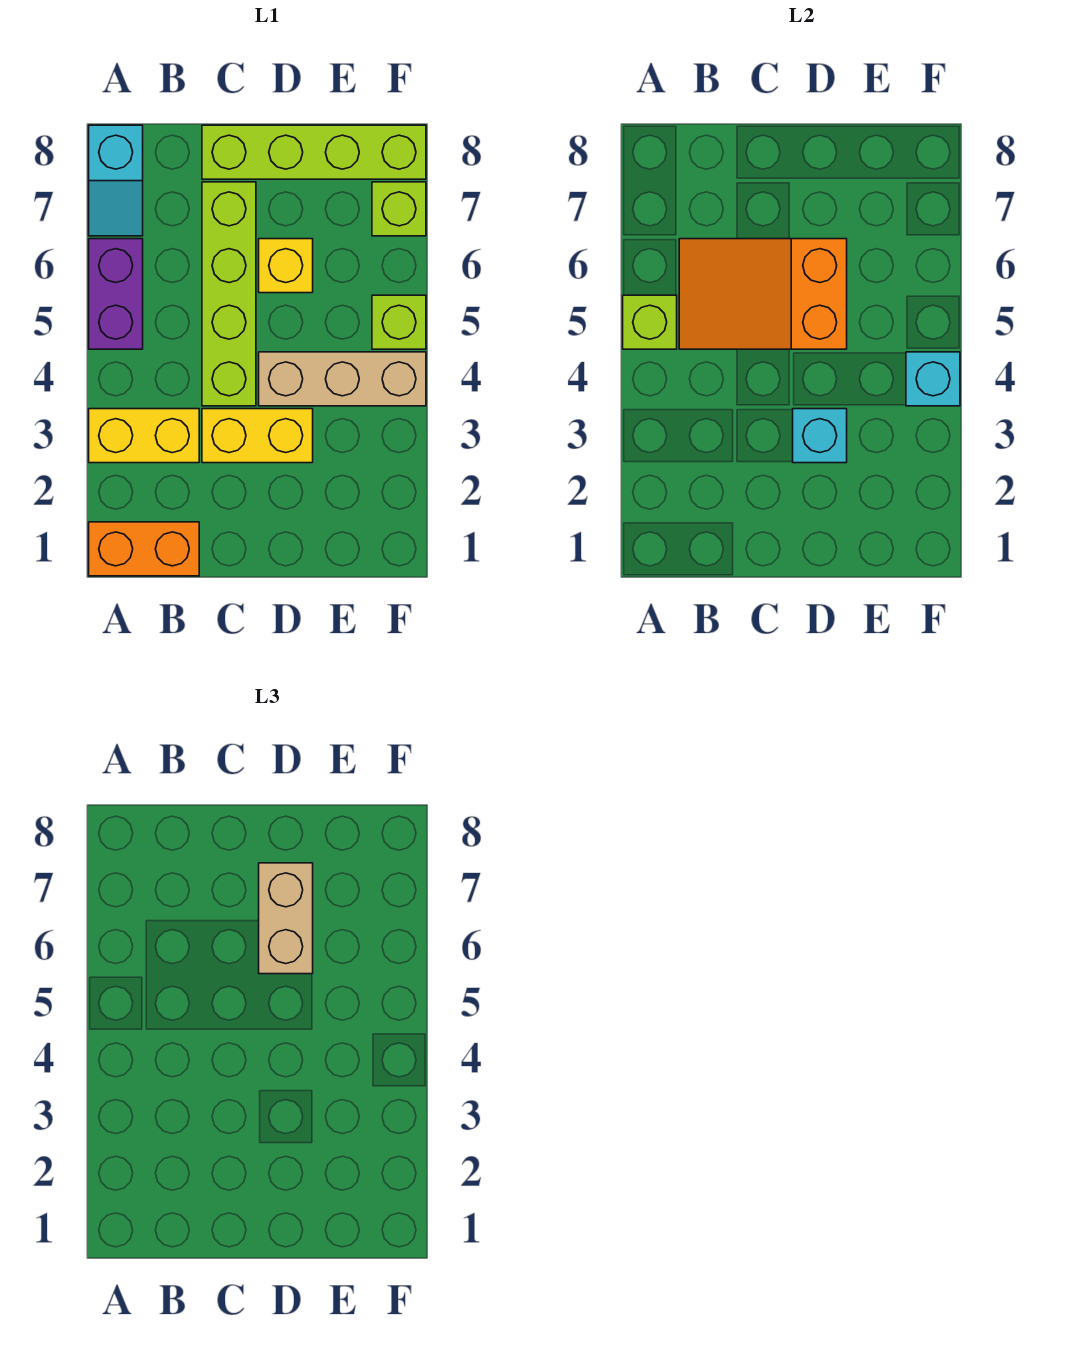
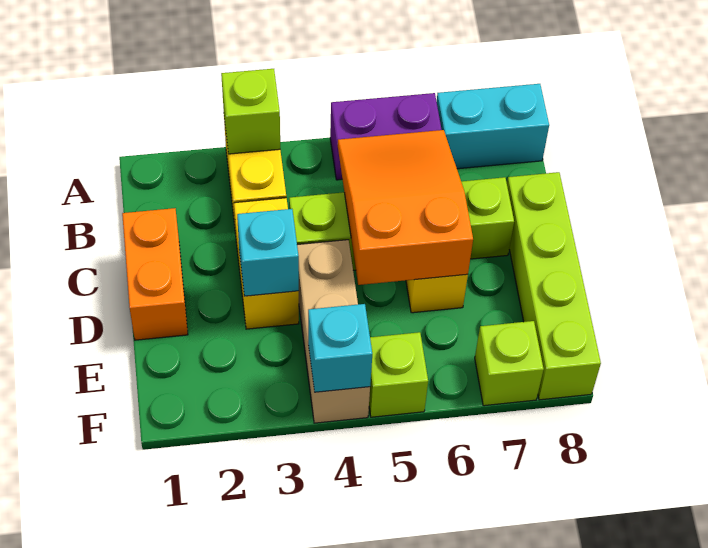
orange brick A1:B1 level 1 -> orange brick C1:D1 level 1
lime brick A5 level 2 -> lime brick A3 level 2
cyan slope A7:A8 level 1 top 8 -> cyan brick A7:A8 level 1
tan brick D6:D7 level 3 -> none

